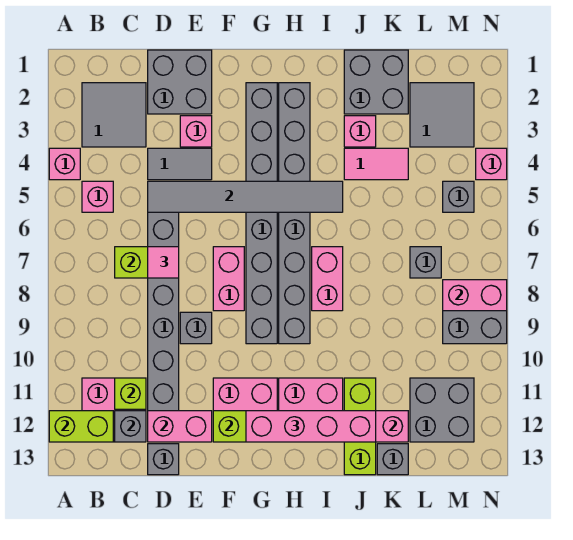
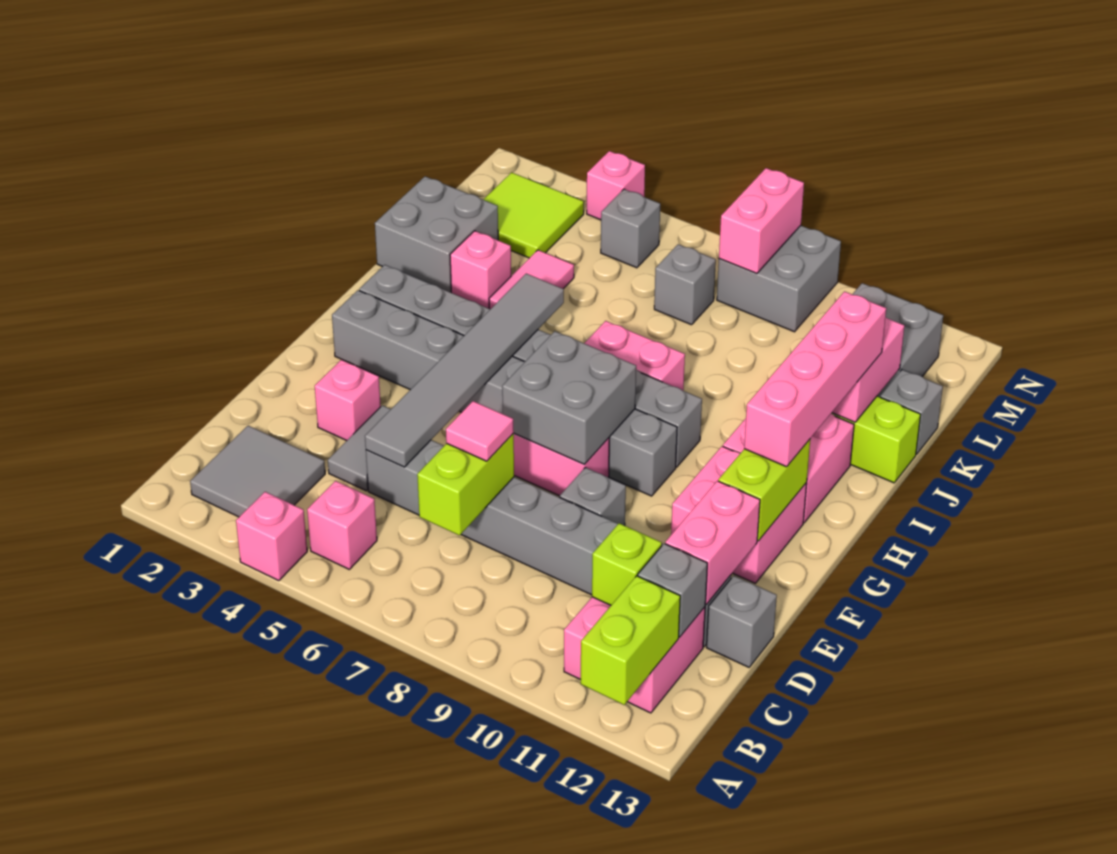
grey brick D1:E2 level 1 -> grey brick F7:G8 level 2
grey tile L2:M3 level 1 -> lime tile L2:M3 level 1

